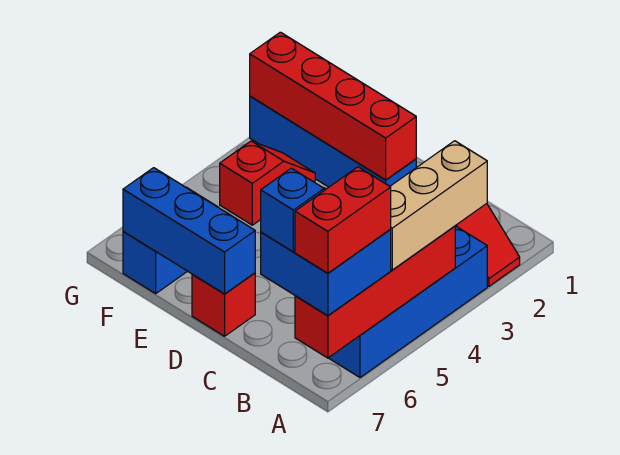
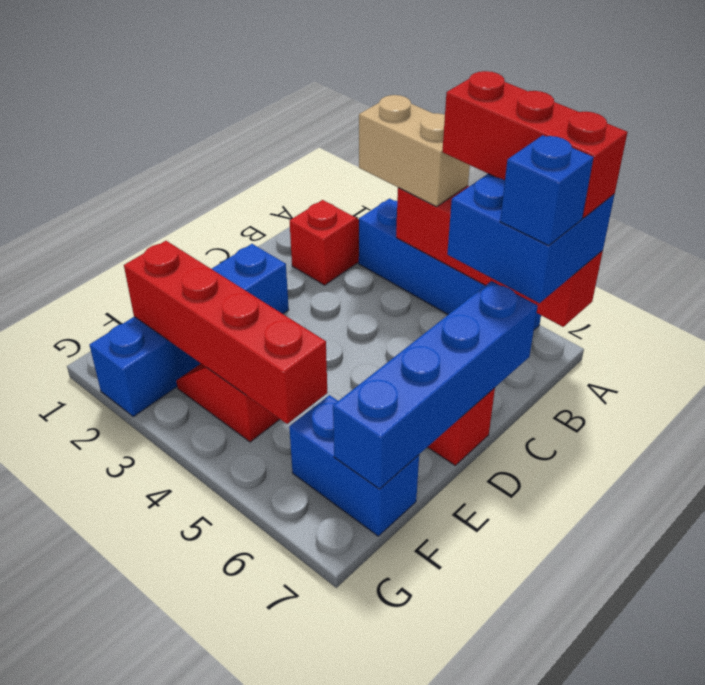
tan brick A3:A5 level 3 -> tan brick A3:A4 level 3
red brick A6:A7 level 4 -> red brick A5:A7 level 4
red brick D2:G2 level 2 -> red brick F2:F5 level 2
blue brick D7:F7 level 2 -> blue brick C7:F7 level 2

